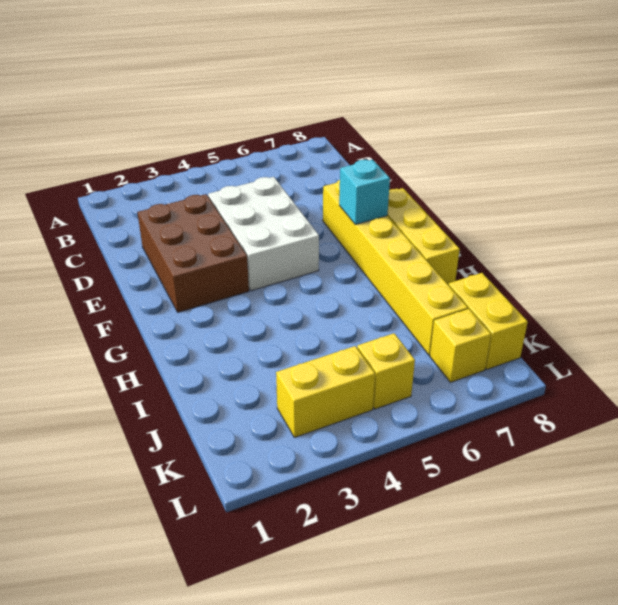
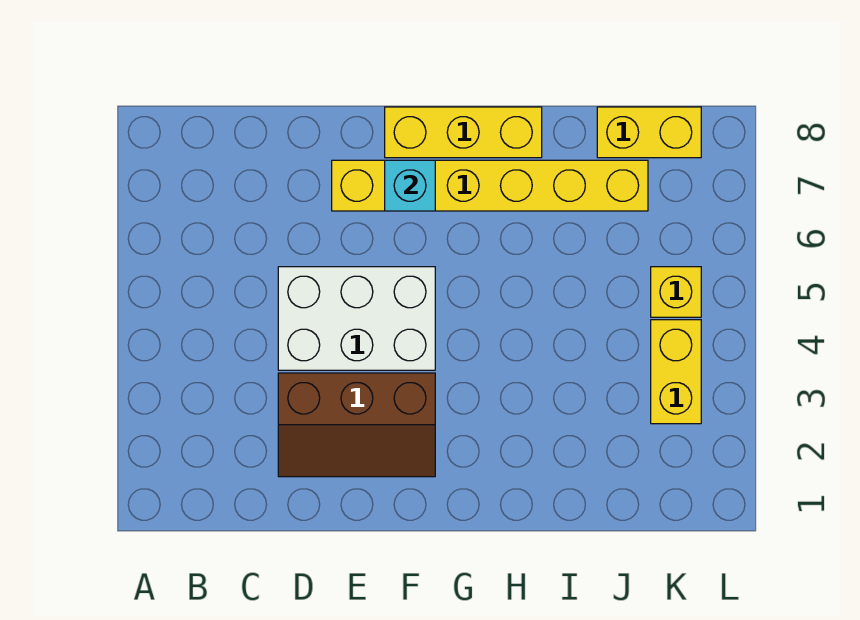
brown brick D2:F3 level 1 -> brown slope D2:F3 level 1 top 3
yellow brick K7 level 1 -> none

